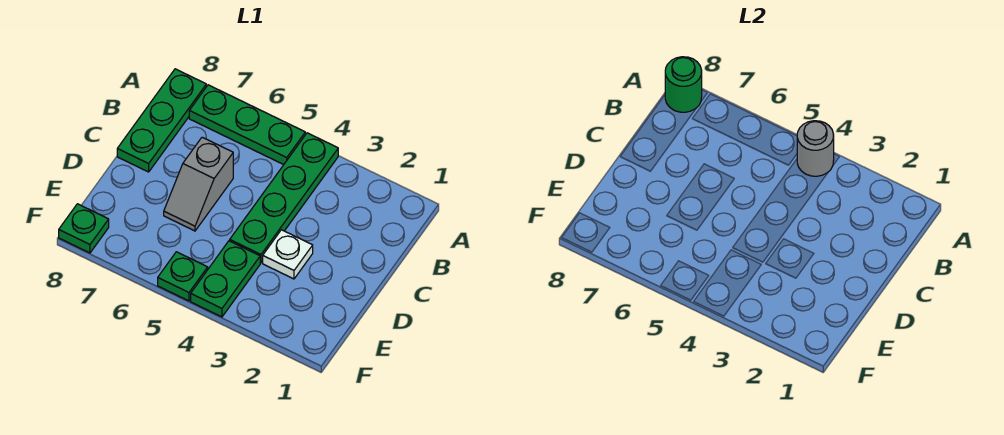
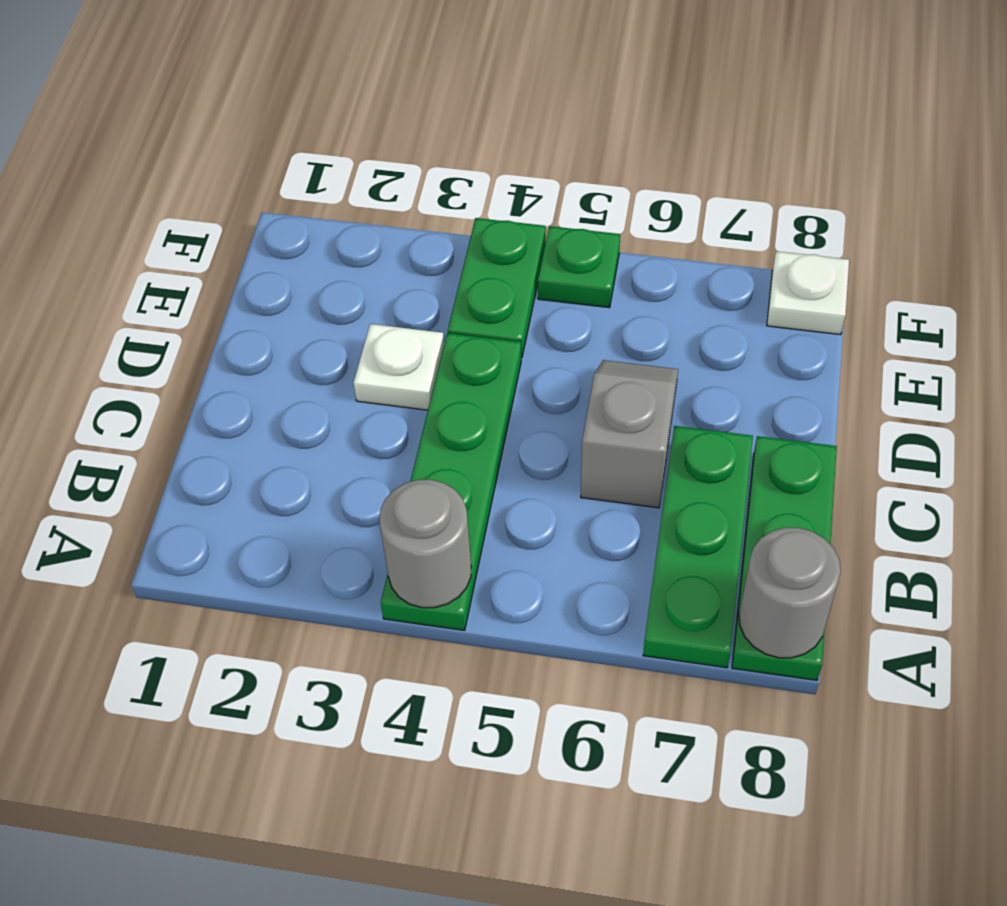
green plate A5:A7 level 1 -> green plate A7:C7 level 1
green round brick A8 level 2 -> grey round brick A8 level 2
green plate F8 level 1 -> white plate F8 level 1

